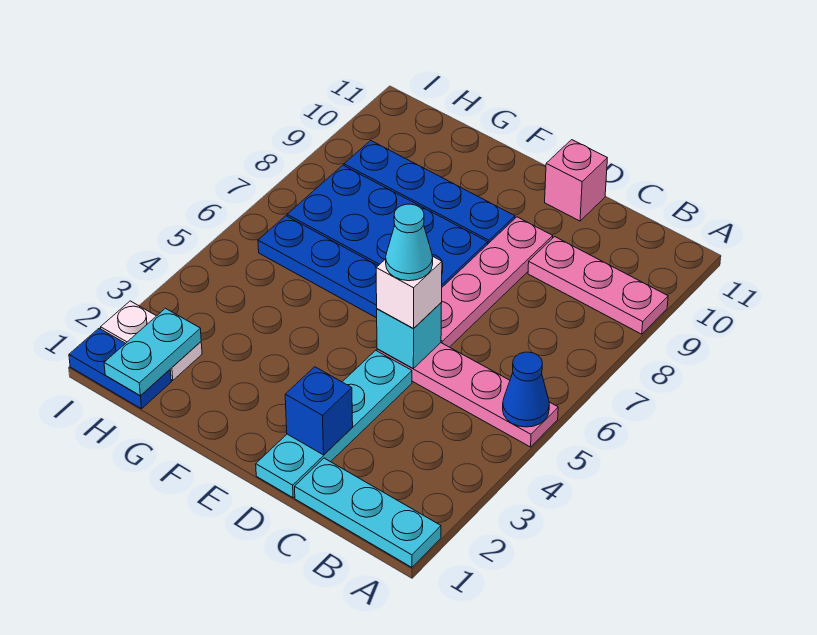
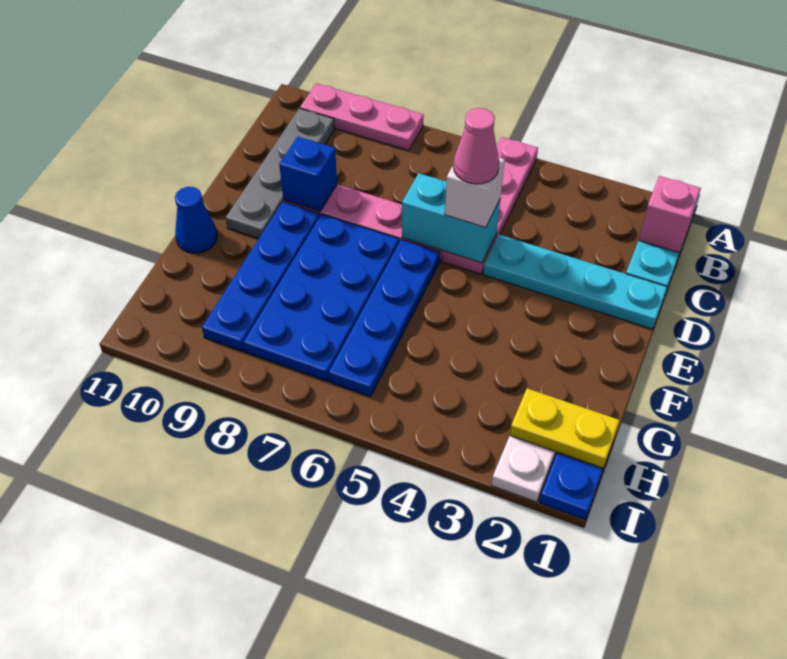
blue cone A5 level 2 -> blue cone F11 level 1
pink plate A9:C9 level 1 -> pink plate A8:A10 level 1
none -> grey plate B10:E10 level 1
blue brick D2 level 2 -> blue brick D9 level 2
cyan brick D5 level 2 -> cyan brick D5:D6 level 2
cyan cone D5 level 4 -> pink cone D5 level 4
pink brick D11 level 1 -> pink brick B1 level 2
cyan plate H1:H2 level 2 -> yellow plate H1:H2 level 2

